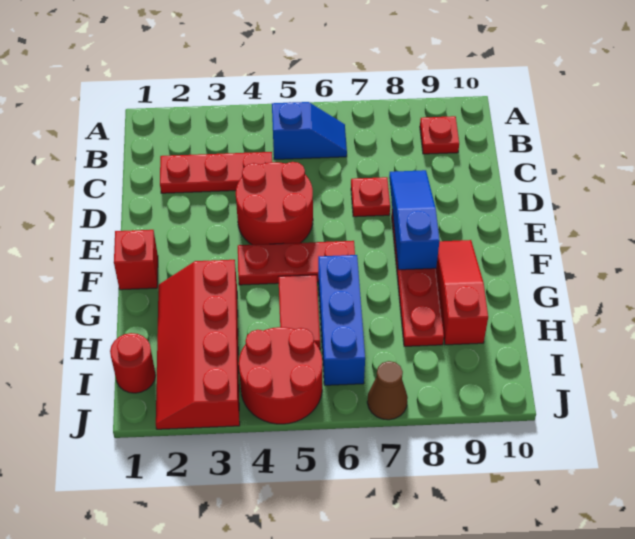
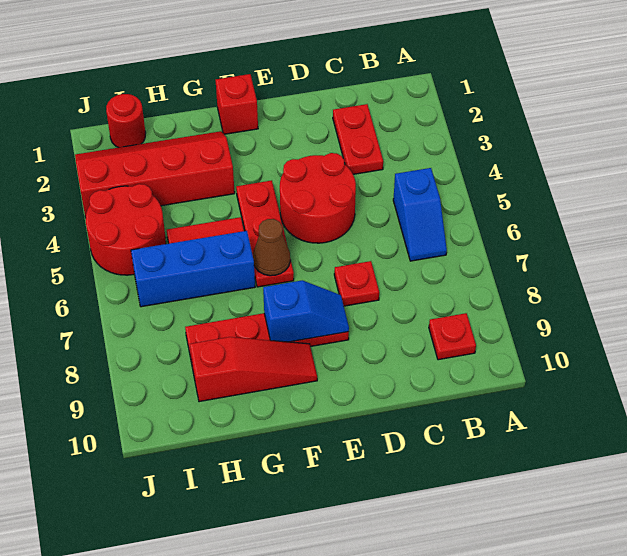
red plate C2:C4 level 1 -> red plate C2:C3 level 1
blue slope D8:F8 level 2 top F -> blue slope E8:F8 level 2 top F
brown cone J7 level 1 -> brown cone F6 level 2

